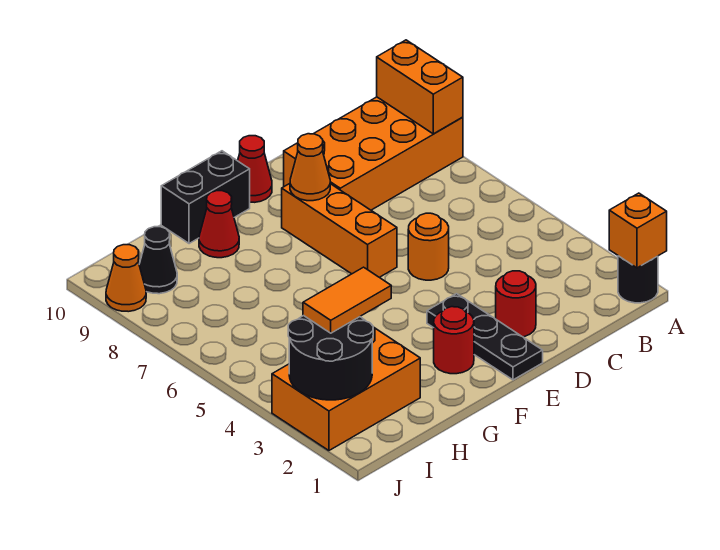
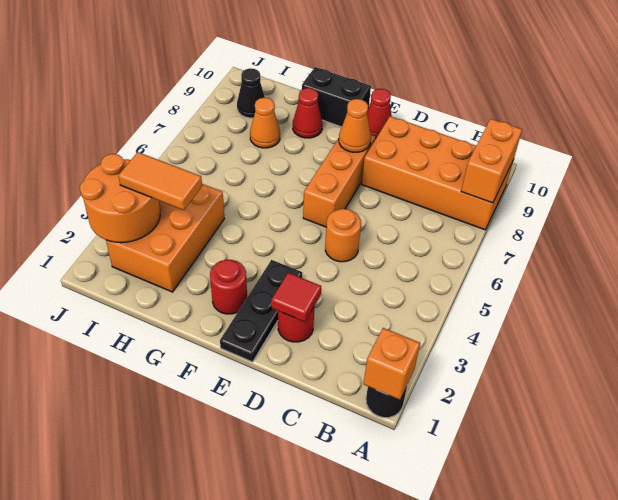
none -> red tile D2 level 2
orange brick H2:J3 level 1 -> orange brick H2:I4 level 1
black round brick I2:J3 level 2 -> orange round brick I2:J3 level 2
orange cone J9 level 1 -> orange cone H8 level 1

